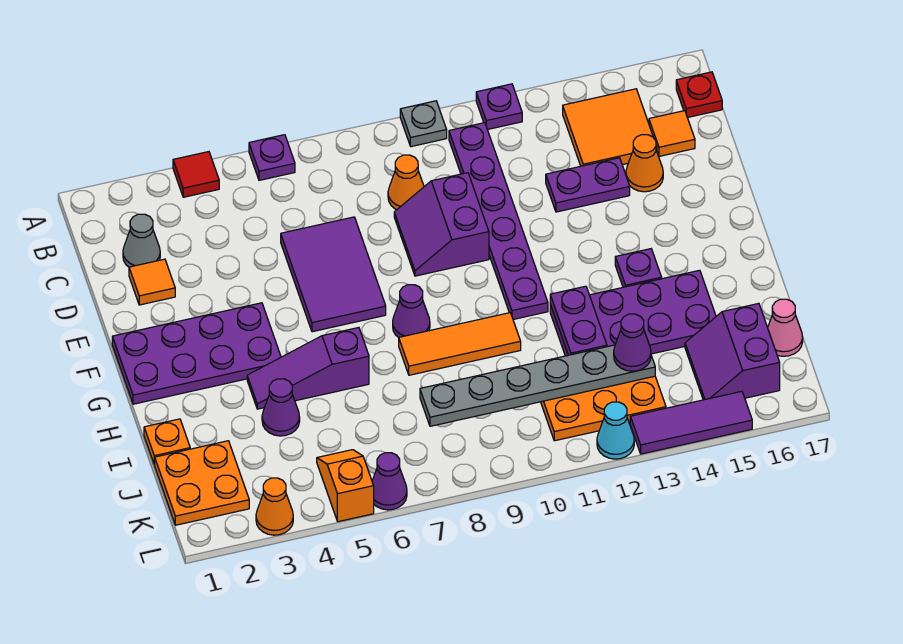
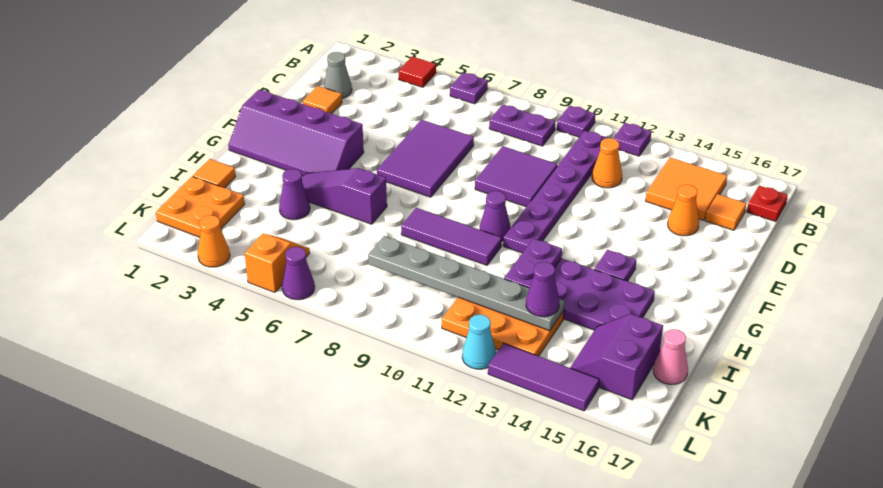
grey plate A10 level 1 -> purple plate A10 level 1
orange cone C9 level 1 -> orange cone C12 level 1
purple slope D9:E10 level 1 top 10 -> purple tile D9:E10 level 1
purple plate D13:D14 level 1 -> purple plate B8:B9 level 1
purple plate F1:G4 level 1 -> purple slope F1:G4 level 1 top F
purple cone G8 level 1 -> purple cone G10 level 1
orange tile H8:H10 level 1 -> purple tile H8:H10 level 1
orange plate I1 level 1 -> orange tile I1 level 1

